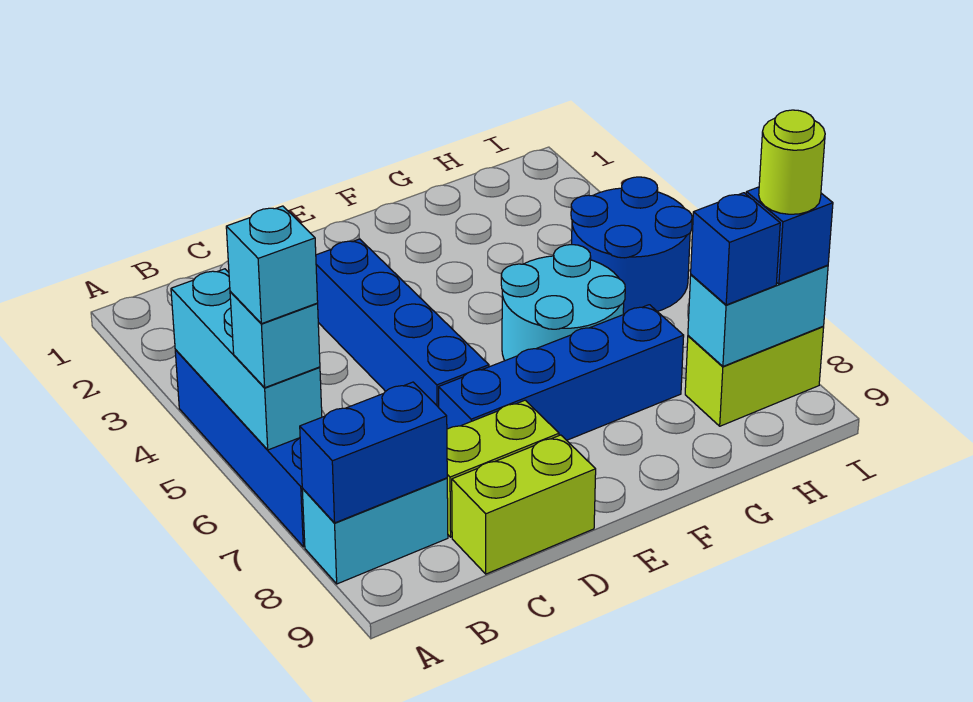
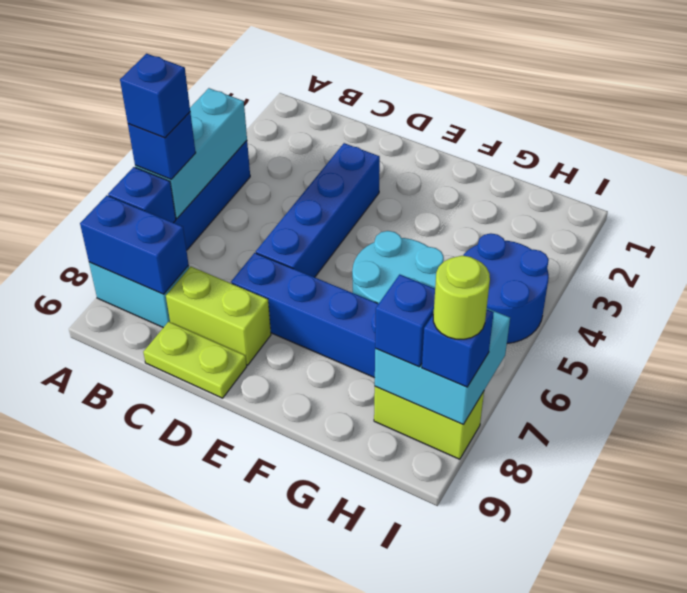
cyan brick A6 level 3 -> blue brick A6 level 3
cyan brick A6 level 4 -> blue brick A6 level 4
none -> blue brick A7 level 2
lime brick C9:D9 level 1 -> lime plate C9:D9 level 1
cyan brick H8:I8 level 2 -> cyan brick H7:I8 level 2

